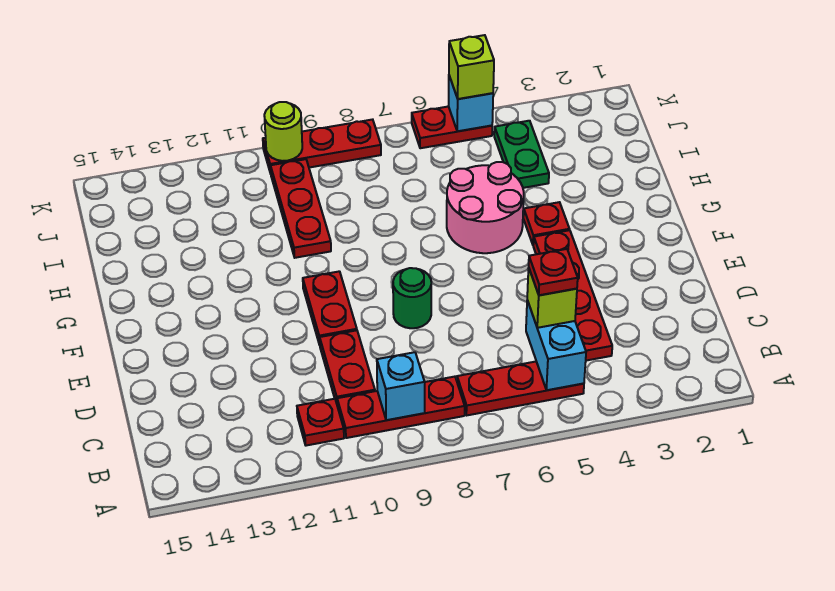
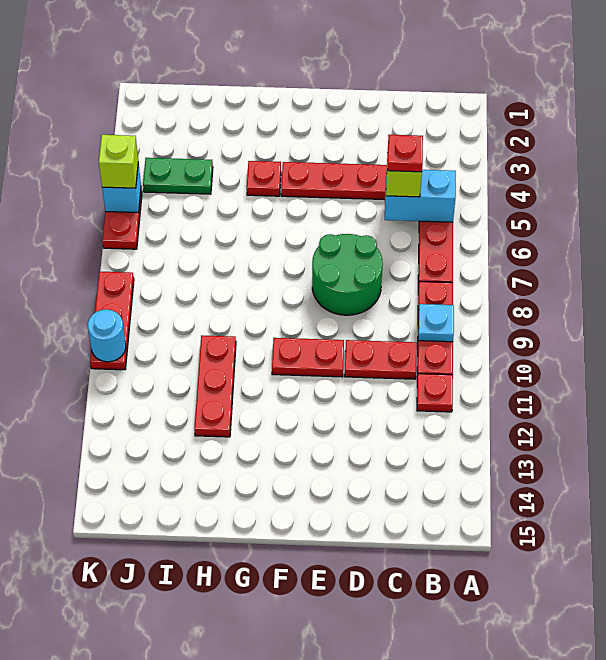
cyan brick B9 level 2 -> cyan plate B9 level 2
green round brick E8 level 1 -> green round brick D7:E8 level 1
pink round brick G5:H6 level 1 -> none
red plate H10:J10 level 1 -> red plate H10:H12 level 1
lime round brick K10 level 2 -> cyan round brick K10 level 2

